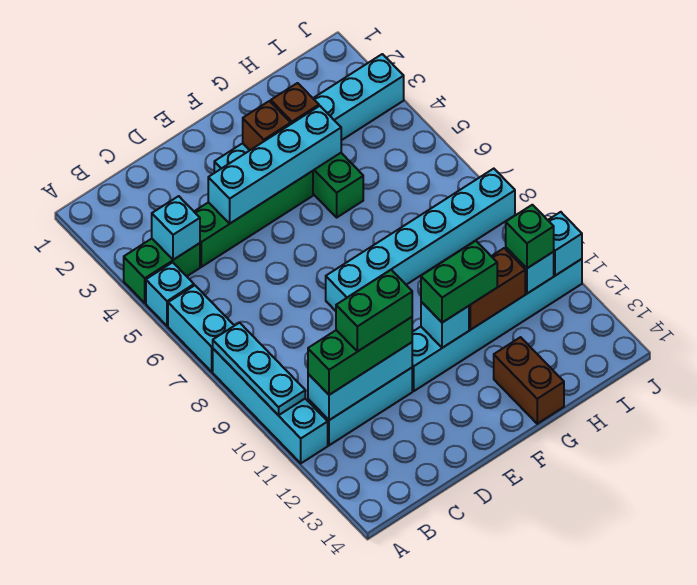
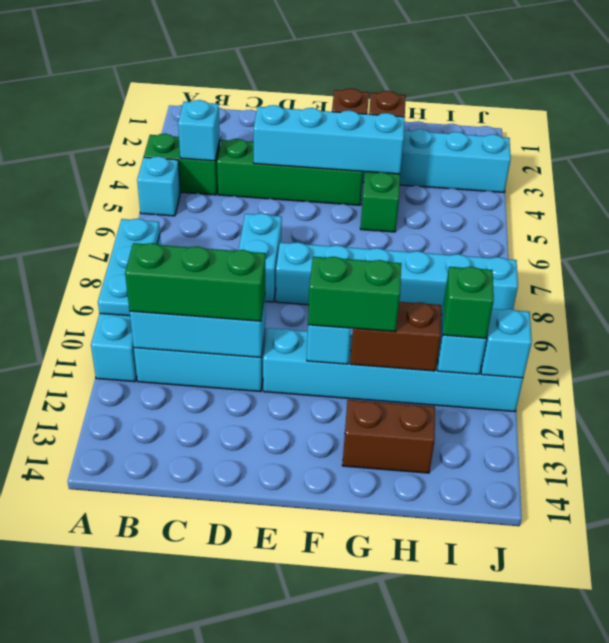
cyan brick A6:A7 level 1 -> cyan brick D7:D8 level 1
green brick C11:D11 level 4 -> none
brown brick G13:G14 level 1 -> brown brick G13:H13 level 1

